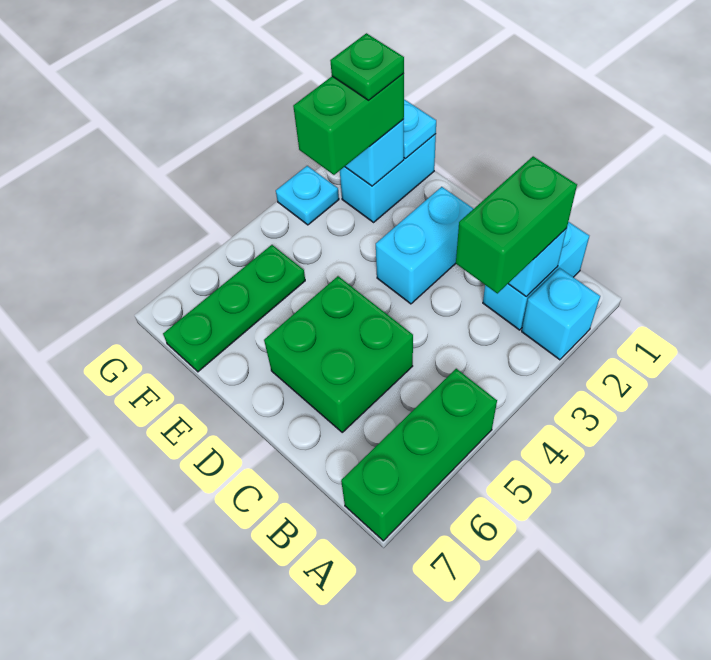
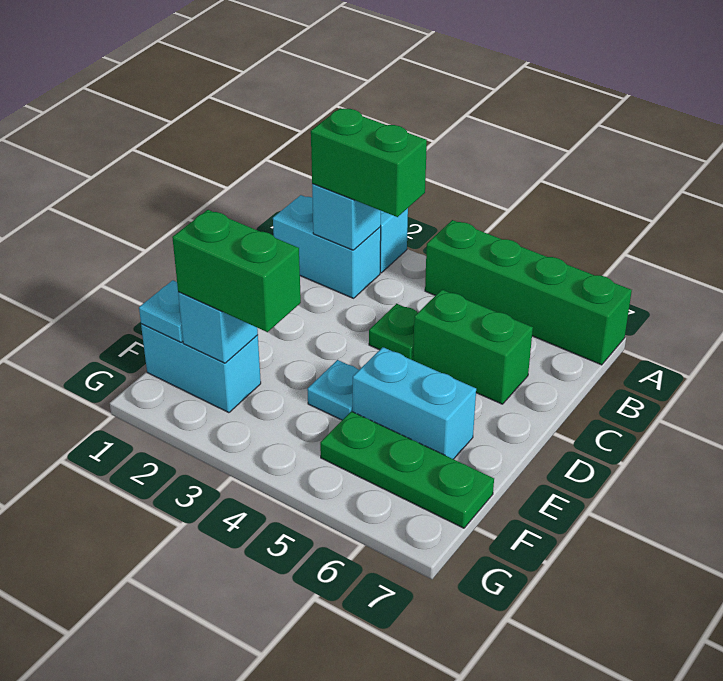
green brick A5:A7 level 1 -> green brick A4:A7 level 1
green brick C5:D6 level 1 -> green brick C5:C6 level 1
cyan brick D2:D3 level 1 -> cyan brick E5:E6 level 1
green plate F2 level 4 -> green plate C4 level 1
cyan plate G3 level 1 -> cyan plate E4 level 1

